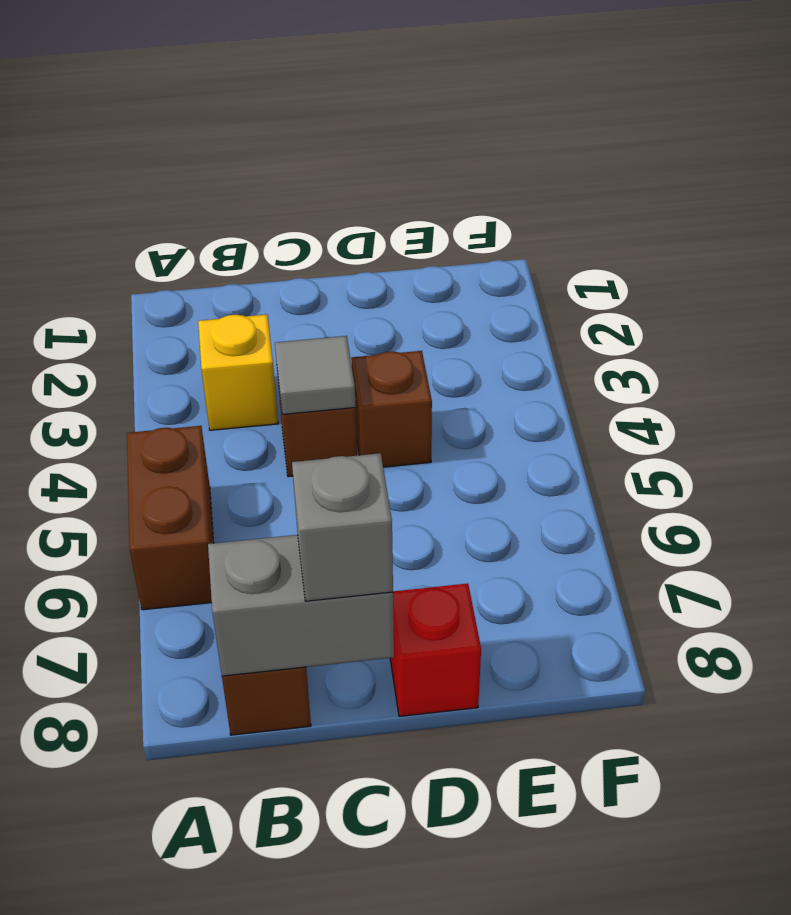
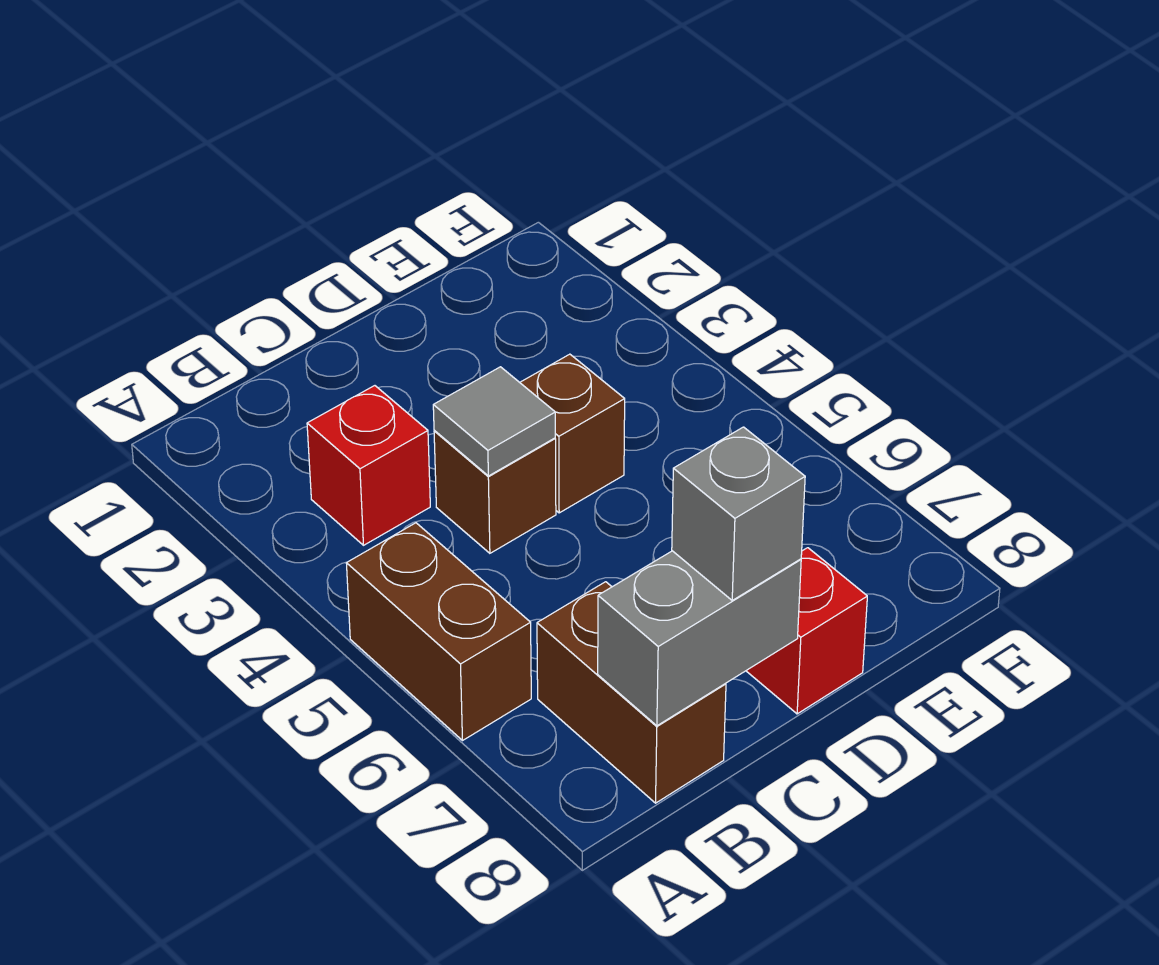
yellow brick B3 level 1 -> red brick B3 level 1

